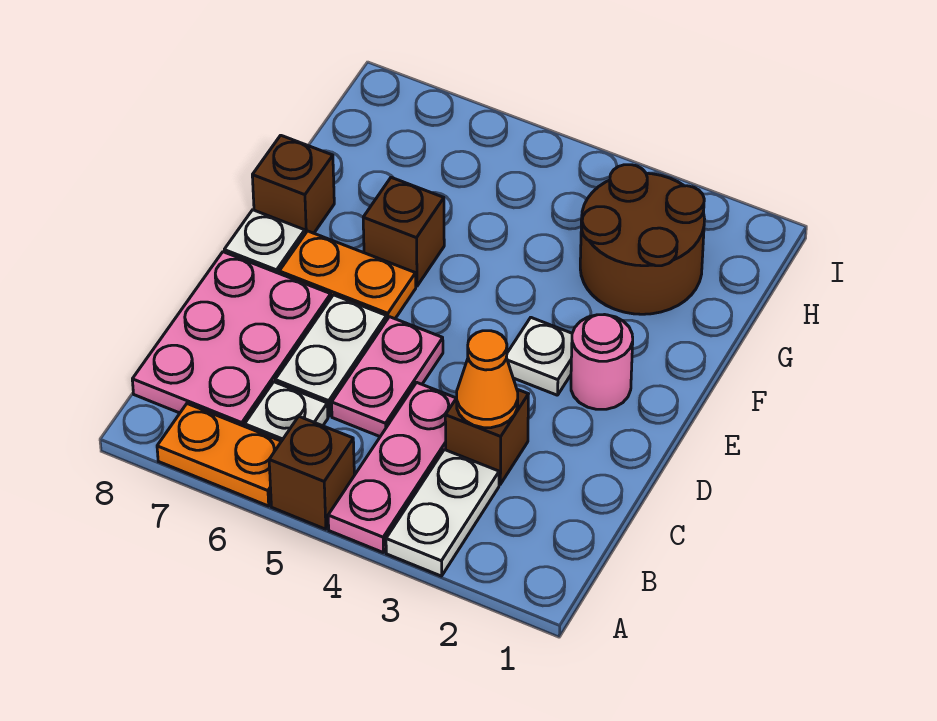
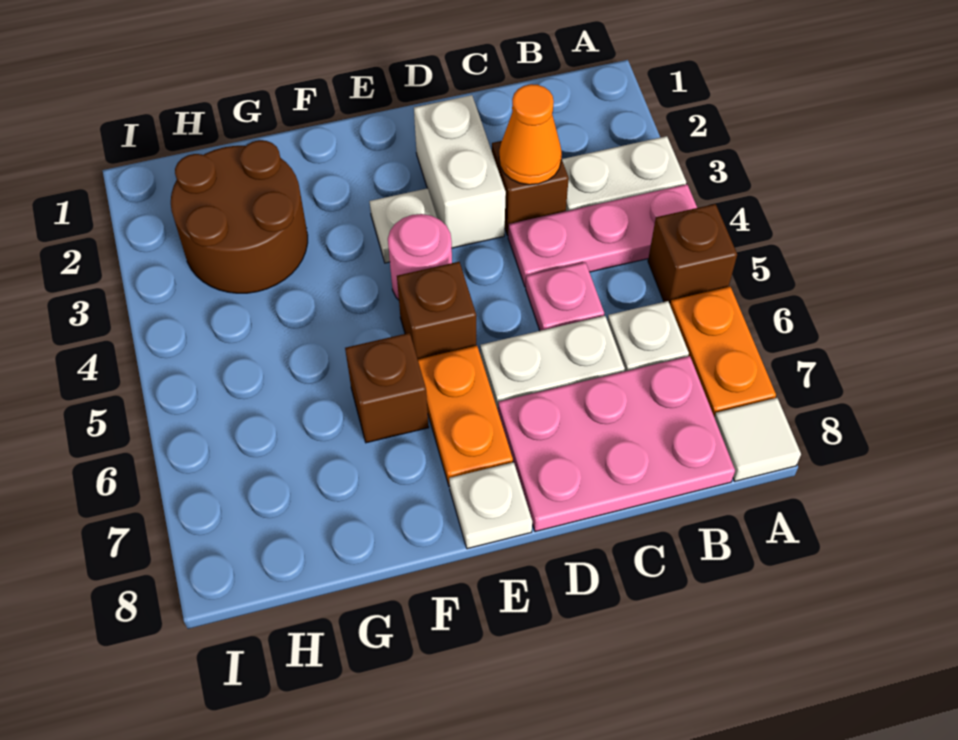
none -> white tile A8 level 1
pink plate C5:D5 level 1 -> pink plate C5 level 1
none -> white brick D2:D3 level 1
pink round brick E2 level 1 -> pink round brick E4 level 1
brown brick F8 level 1 -> brown brick E5 level 1

